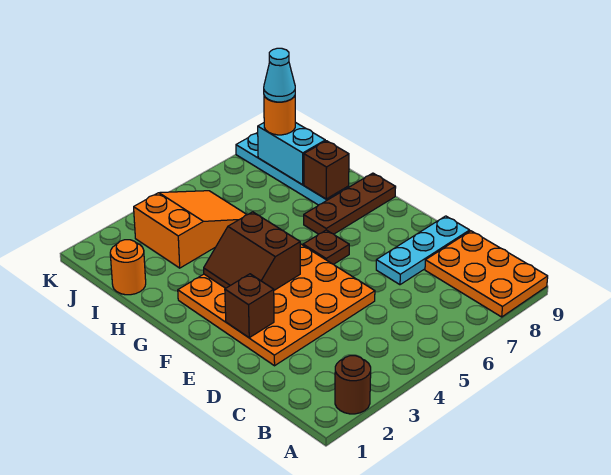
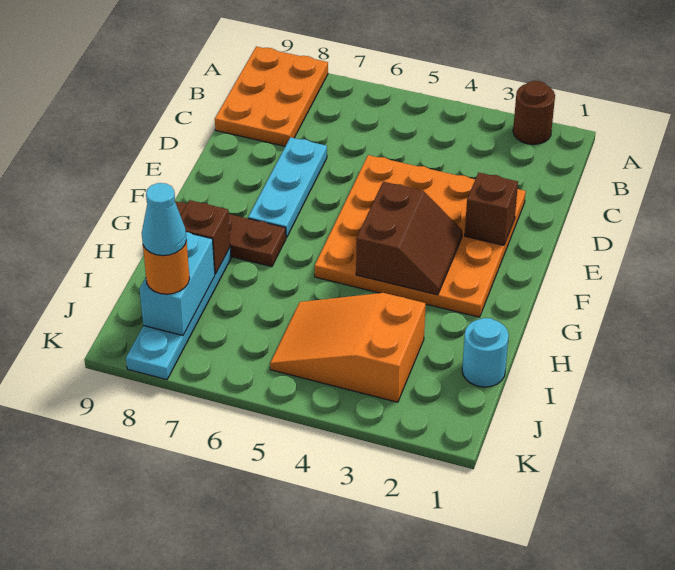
cyan plate D7:D9 level 1 -> cyan plate D7:F7 level 1
brown plate F6 level 1 -> none
orange round brick I1 level 1 -> cyan round brick I1 level 1

